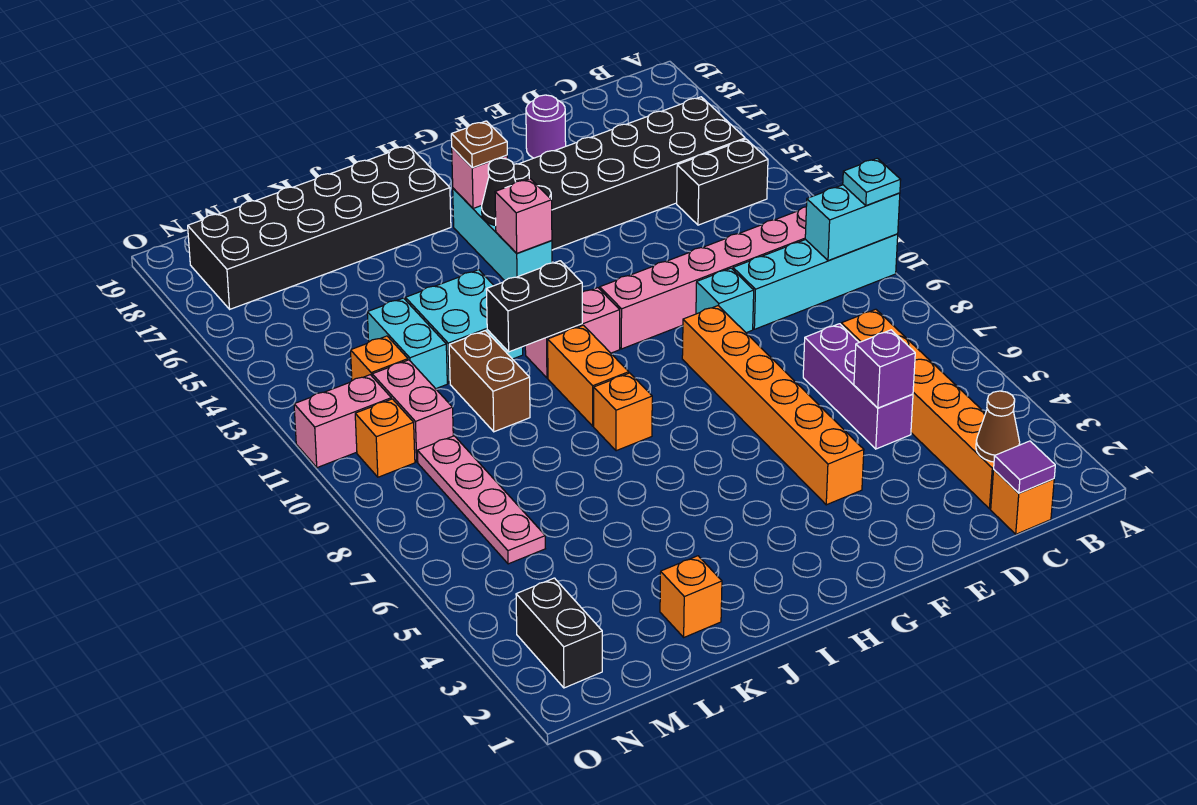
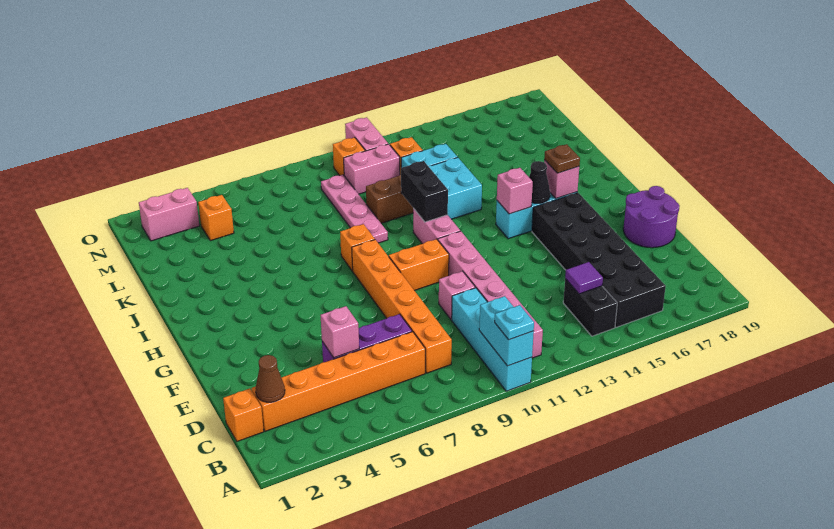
purple tile C1 level 2 -> purple tile C14 level 2
purple brick D5 level 2 -> pink brick D5 level 2
cyan brick E10 level 1 -> pink brick E10 level 1
purple round brick E18 level 1 -> purple round brick E18:F19 level 1
orange brick F4:F9 level 1 -> orange brick C8:H8 level 1
orange brick I9:I10 level 1 -> orange brick G9:G10 level 1
black brick I17:N18 level 1 -> none
orange brick K2 level 1 -> orange brick M4 level 1
pink plate M6:M9 level 1 -> pink plate J9:M9 level 1
black brick N2:N3 level 1 -> pink brick N2:N3 level 1

